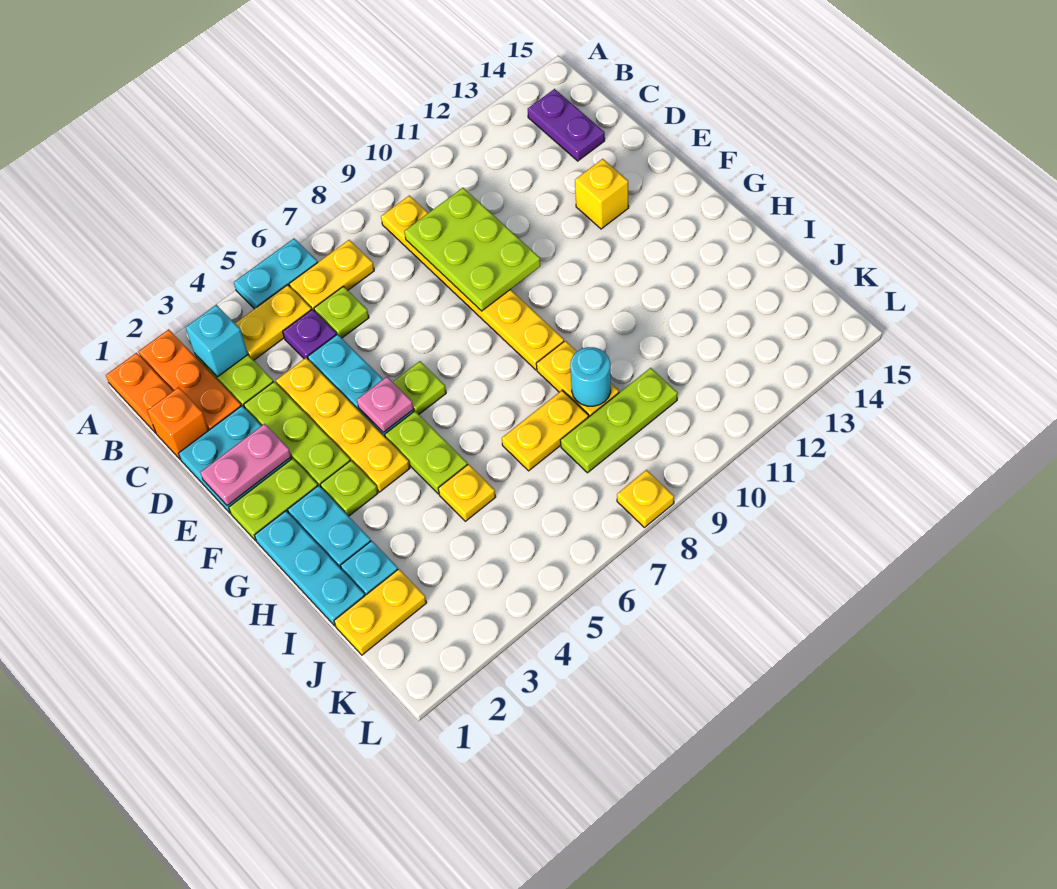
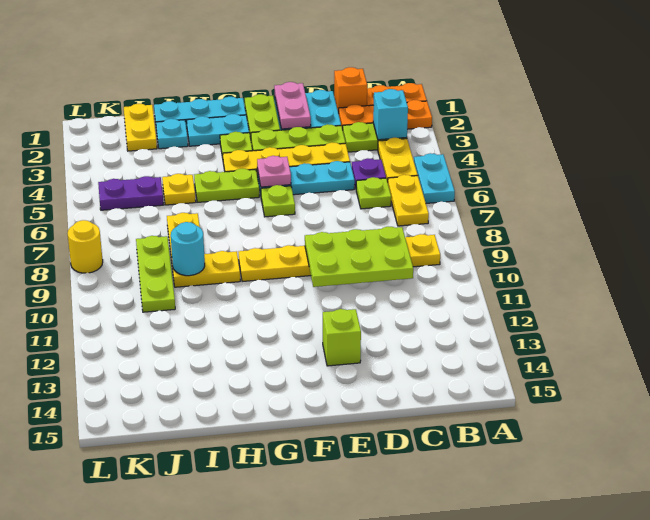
purple plate B14:C14 level 1 -> purple plate J5:K5 level 1
yellow brick E13 level 1 -> lime brick E13 level 1
yellow plate L8 level 1 -> yellow round brick L8 level 1

